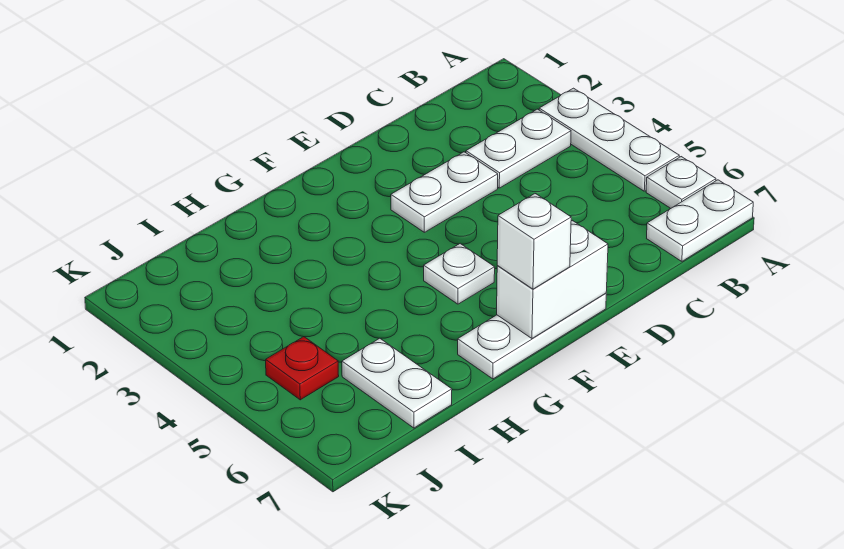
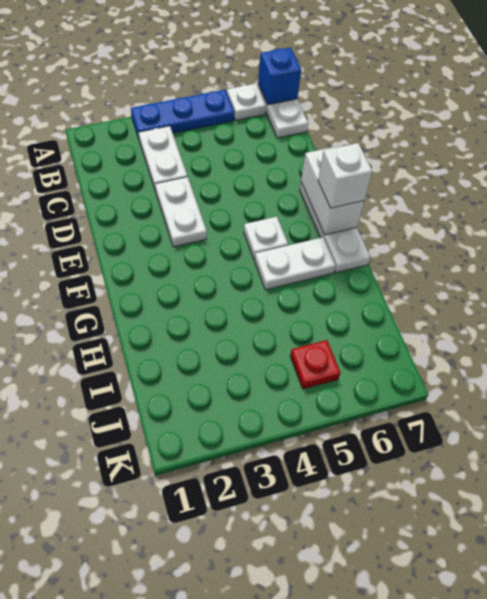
white plate A3:A5 level 1 -> blue plate A3:A5 level 1
none -> blue brick A7 level 2
white plate I6:I7 level 1 -> white plate G5:G6 level 1

